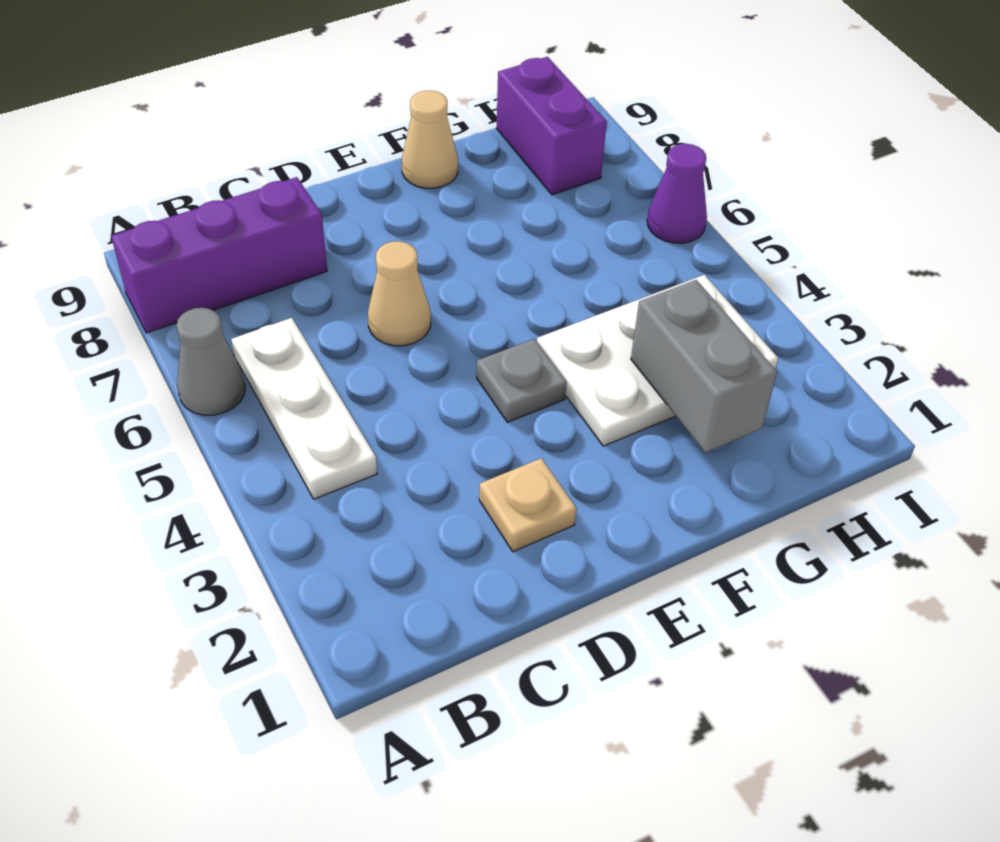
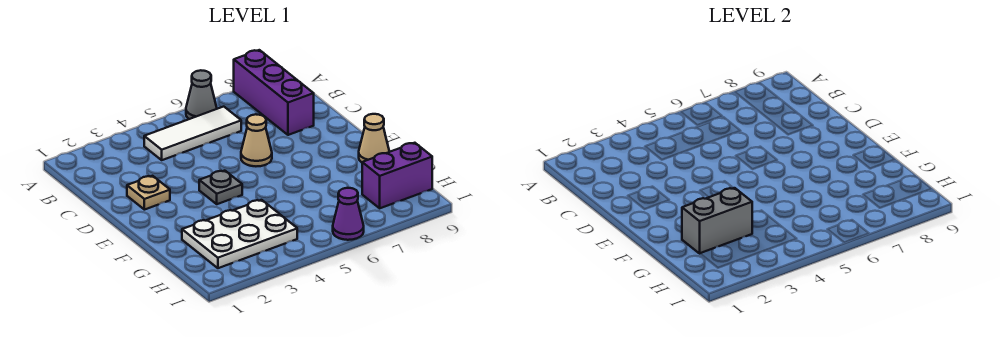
white plate B4:B6 level 1 -> white tile B4:B6 level 1
white plate F3:H4 level 1 -> white plate G2:H4 level 1

